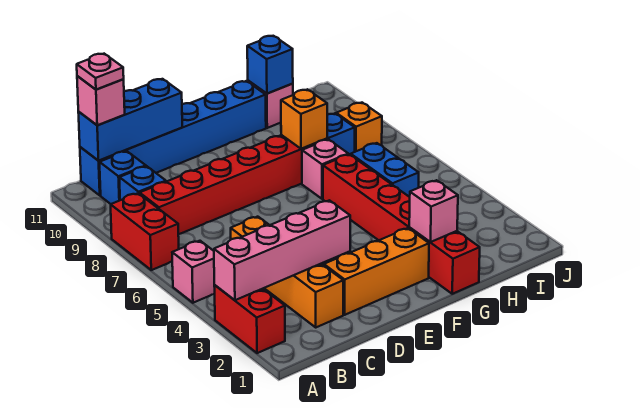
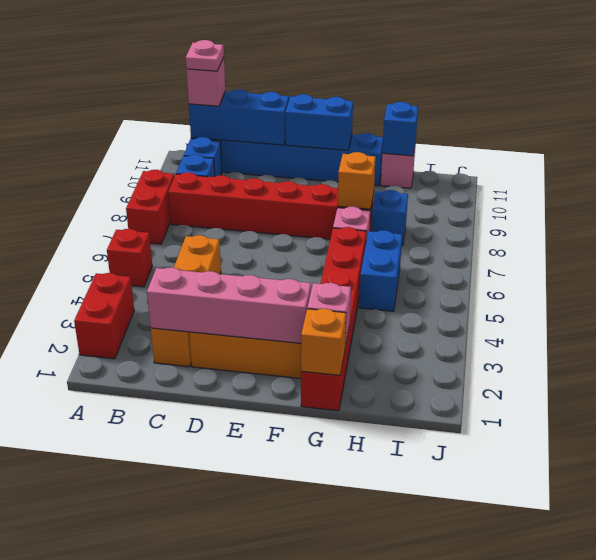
pink brick A3:D3 level 2 -> pink brick C2:F2 level 2
pink brick A5 level 1 -> red brick A5 level 1
none -> blue brick E11:F11 level 2
orange brick I8 level 1 -> orange brick G1 level 2

